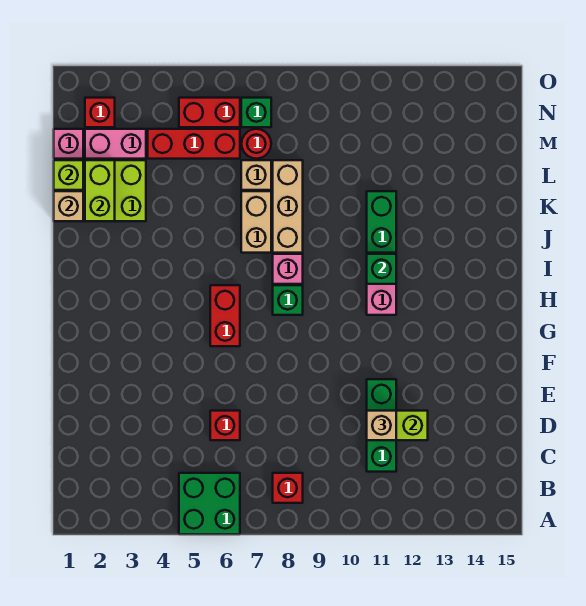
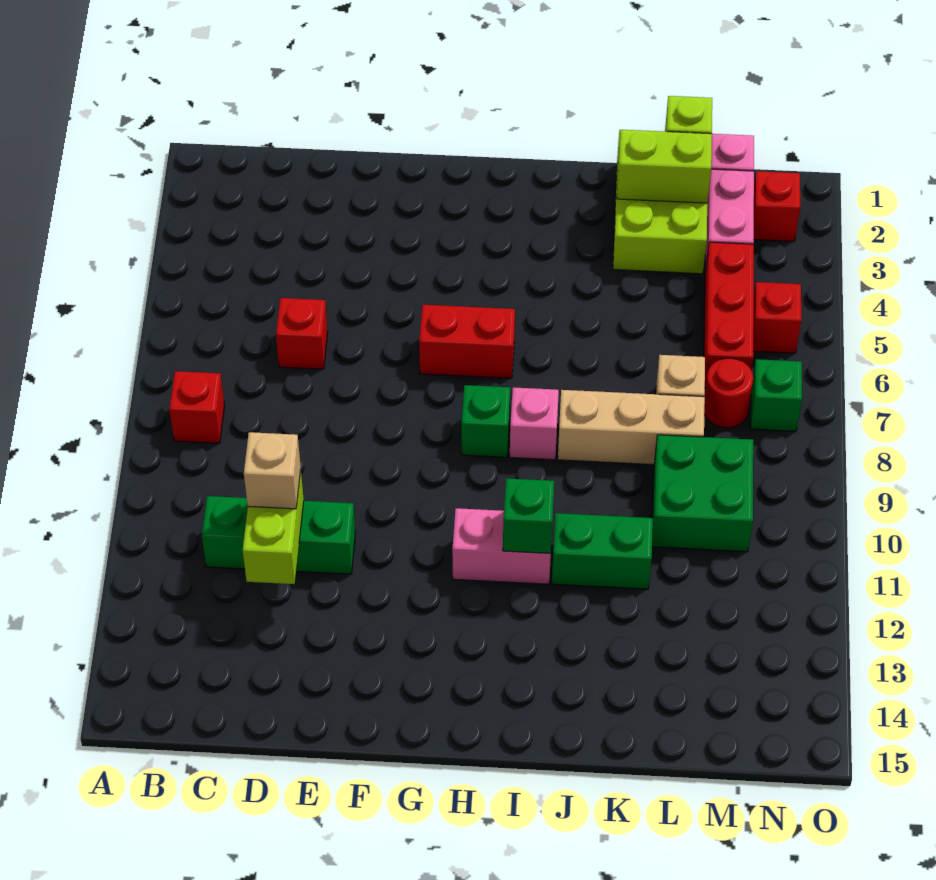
green brick A5:B6 level 1 -> green brick L9:M10 level 1
tan brick J7:K7 level 1 -> none
tan brick K1 level 2 -> none
red brick N5:N6 level 1 -> red brick N5 level 1

